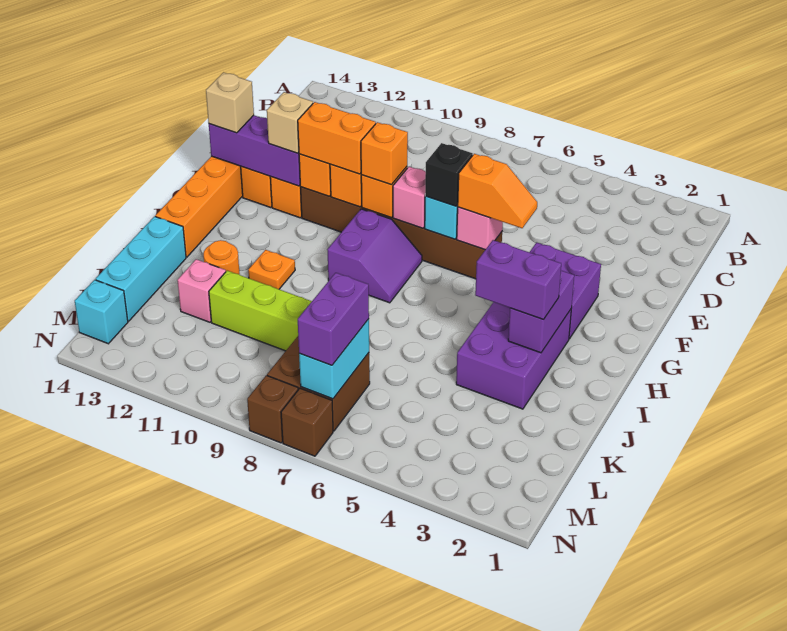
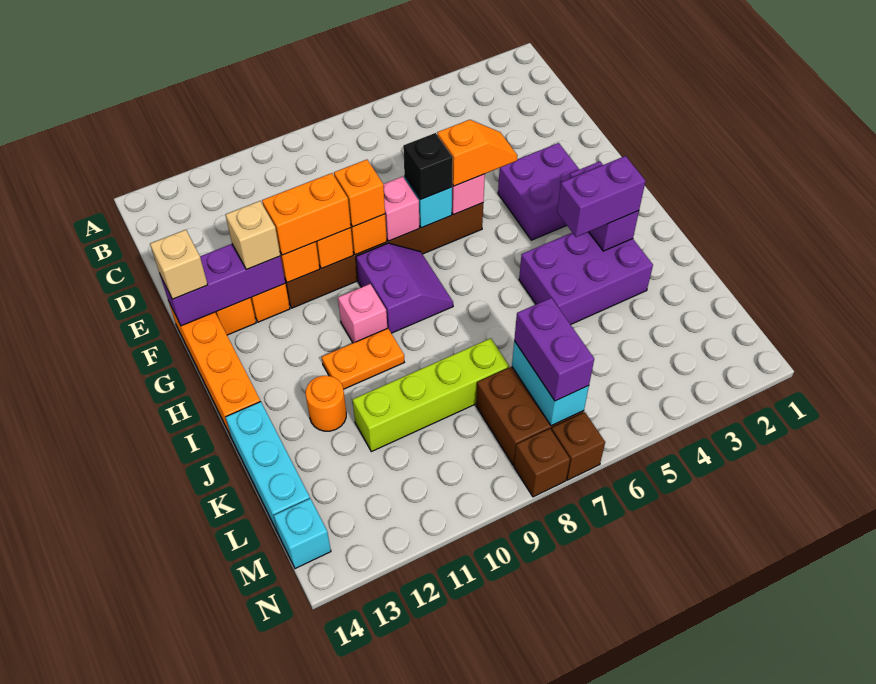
purple brick H3:J4 level 1 -> purple brick I3:J5 level 1
orange plate I11 level 1 -> orange plate I10:I11 level 1
pink brick K12 level 1 -> pink brick H10 level 1

